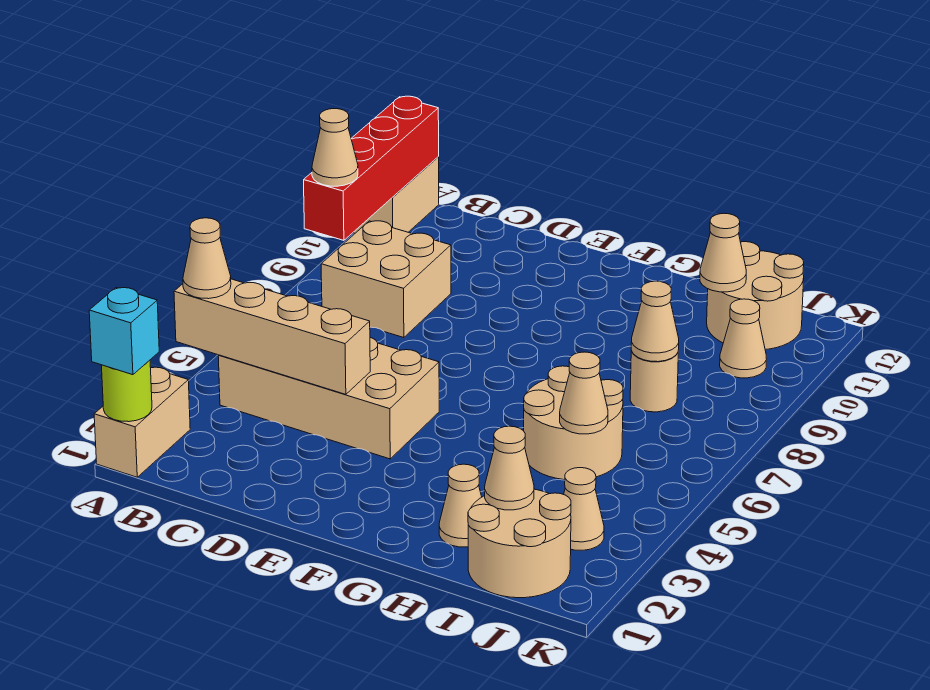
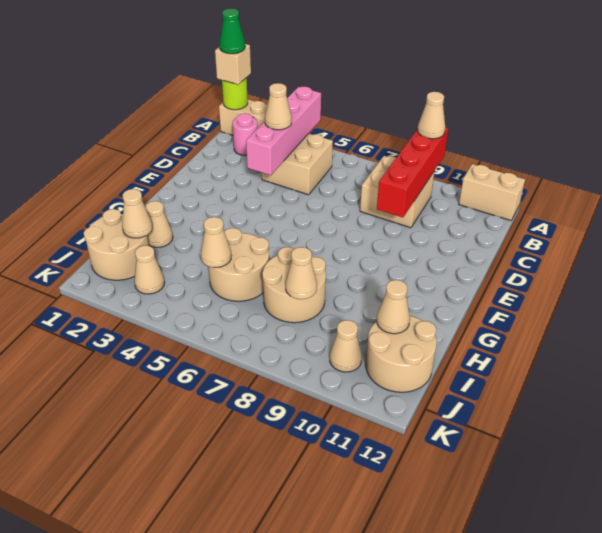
cyan brick A1 level 3 -> tan brick A1 level 3
none -> green cone A1 level 4
tan brick A4:D4 level 2 -> pink brick A4:D4 level 2
tan cone A4 level 3 -> tan cone C4 level 3
red brick A9:A12 level 2 -> red brick A9:D9 level 2
none -> pink round brick B2 level 1
tan brick B4:E5 level 1 -> tan brick B4:C5 level 1
tan round brick I8 level 1 -> tan round brick H7:I8 level 1

